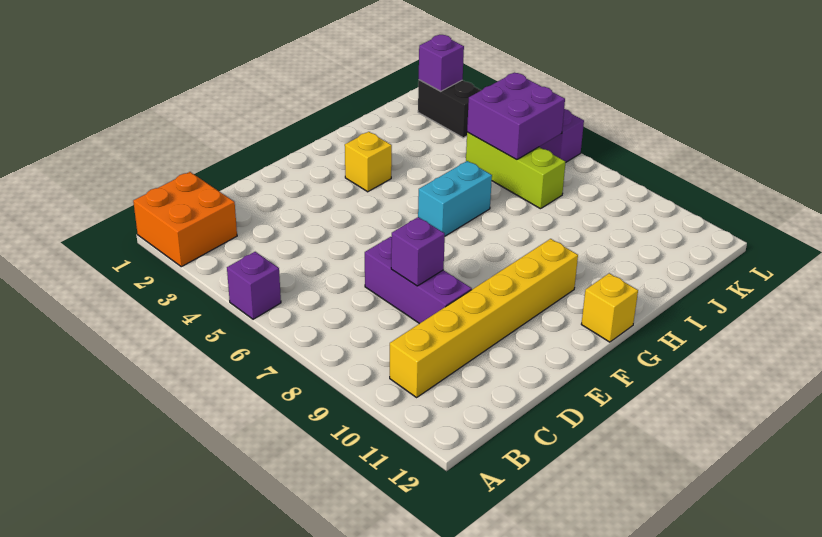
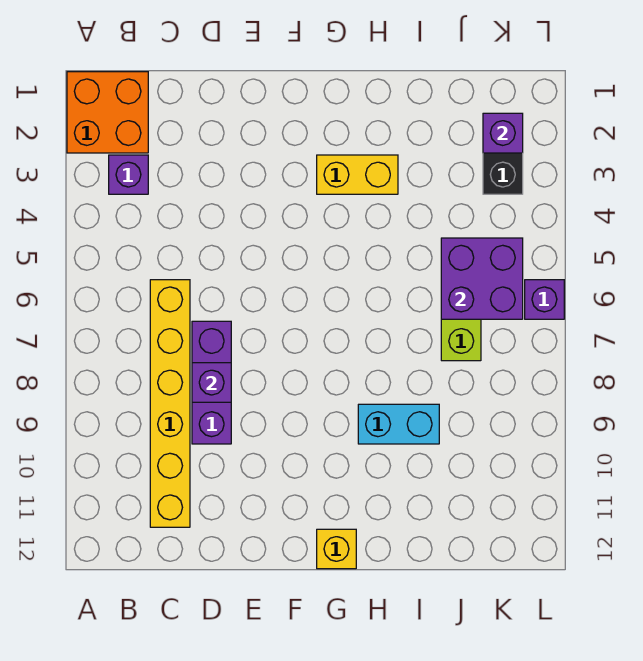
purple brick A5 level 1 -> purple brick B3 level 1
yellow brick B10:G10 level 1 -> yellow brick C6:C11 level 1
yellow brick G3 level 1 -> yellow brick G3:H3 level 1
cyan brick G6:H6 level 1 -> cyan brick H9:I9 level 1

